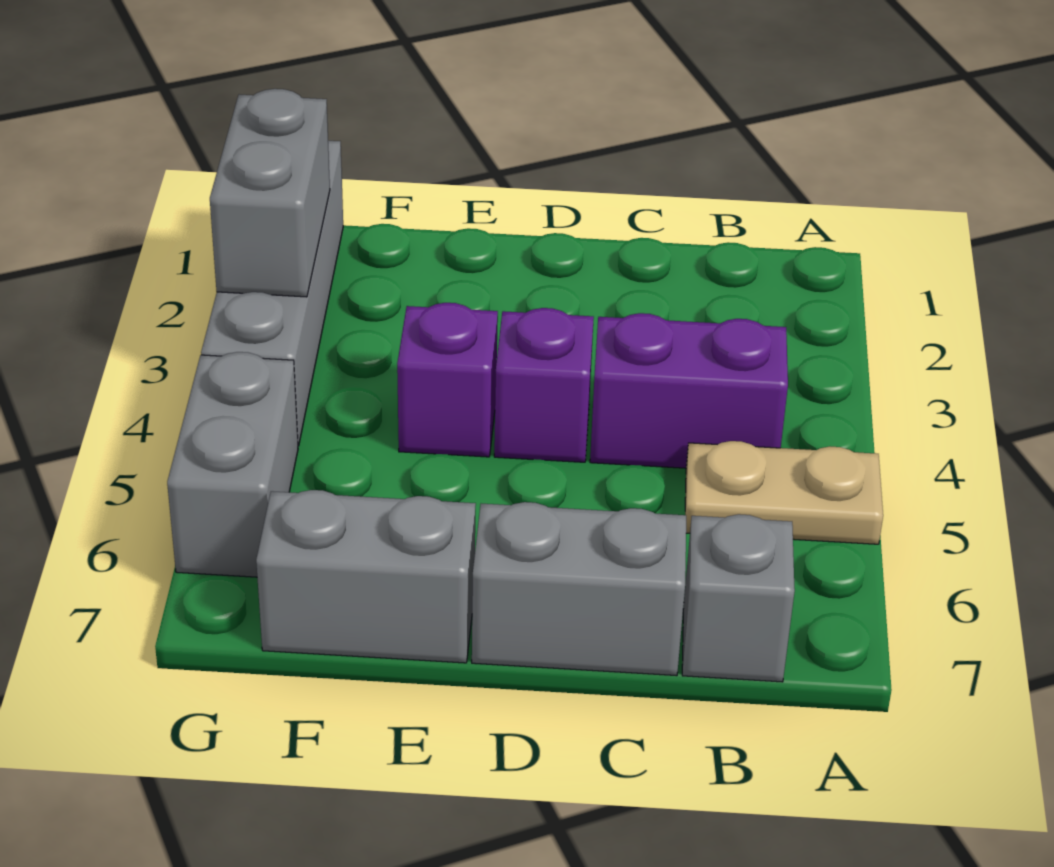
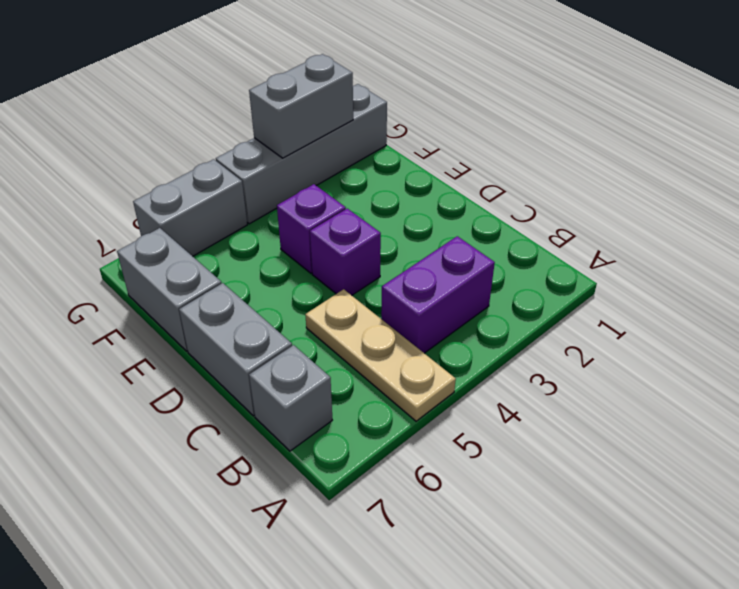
tan plate A5:B5 level 1 -> tan plate A5:C5 level 1
purple brick B4:C4 level 1 -> purple brick B3:B4 level 1

